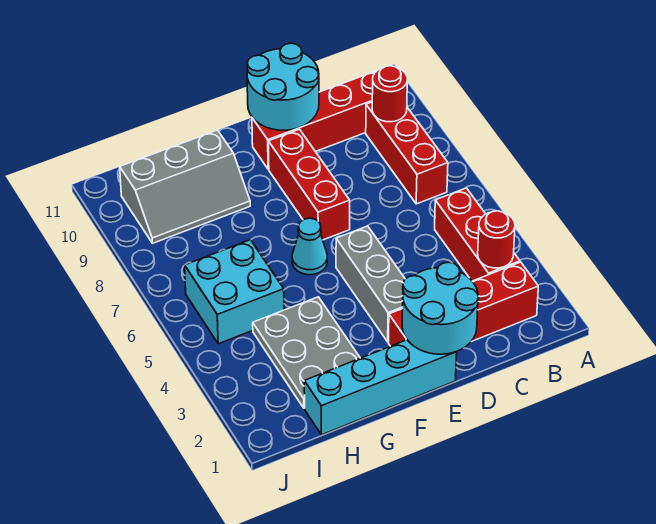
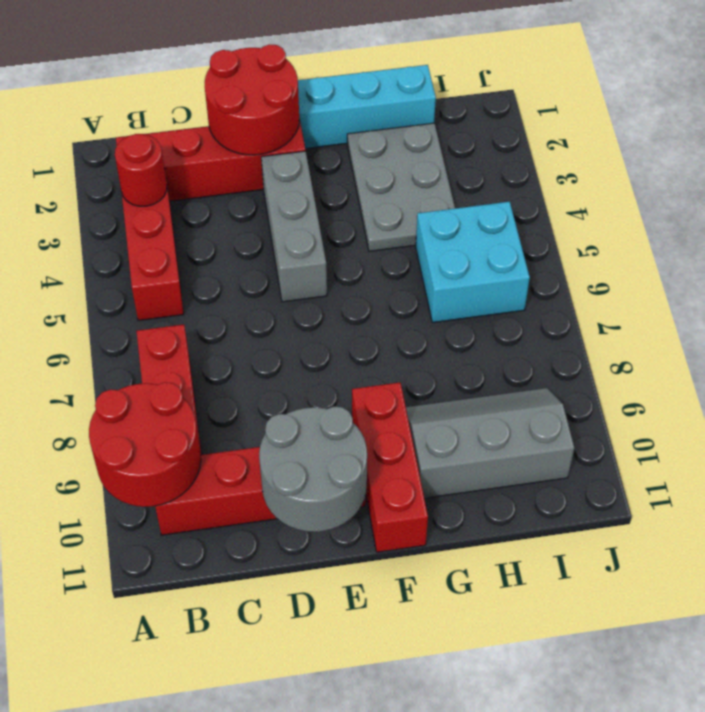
red round brick B9 level 2 -> red round brick A9:B10 level 2
cyan round brick D1:E2 level 2 -> red round brick D1:E2 level 2
cyan round brick D10:E11 level 2 -> grey round brick D10:E11 level 2
red brick E7:E9 level 1 -> red brick F9:F11 level 1
cyan cone F6 level 1 -> none

